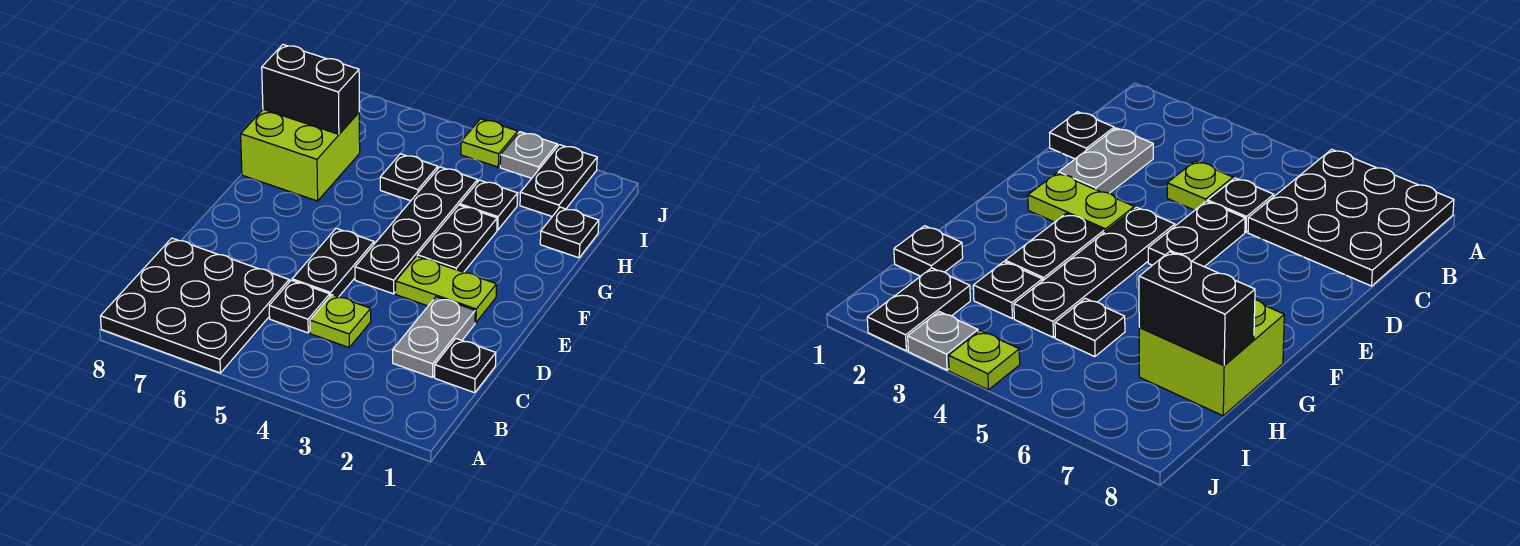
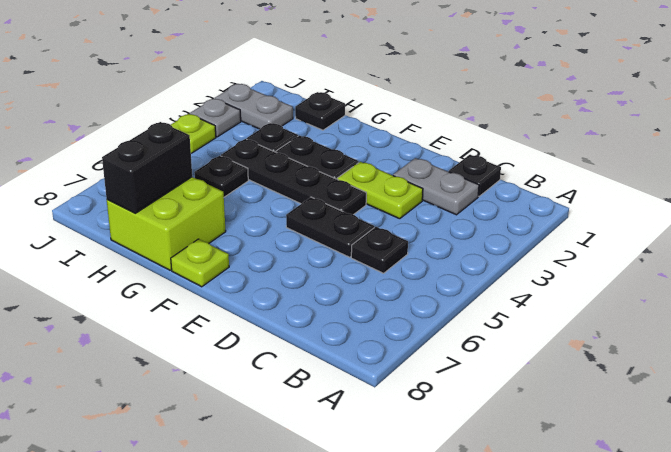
black plate A6:C8 level 1 -> none
lime plate C4 level 1 -> lime plate F8 level 1
lime plate E2:E3 level 1 -> lime plate D3:E3 level 1
black plate I2:J2 level 1 -> grey plate I2:J2 level 1

